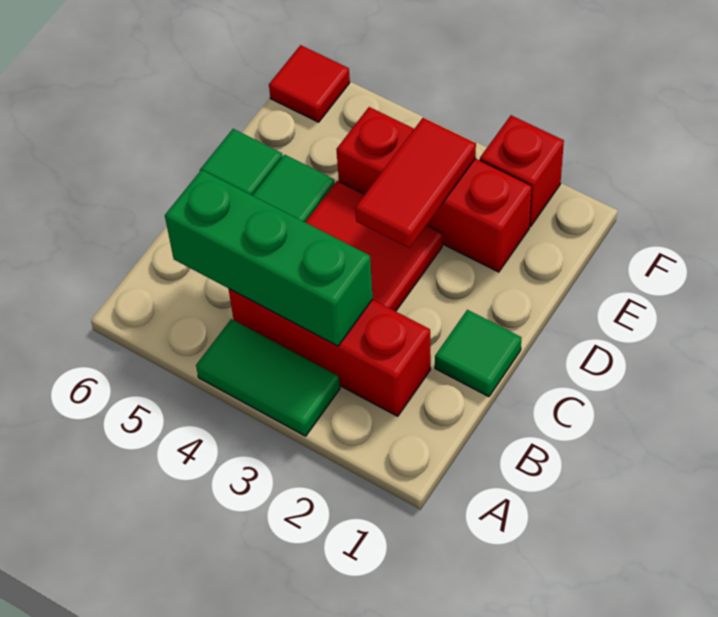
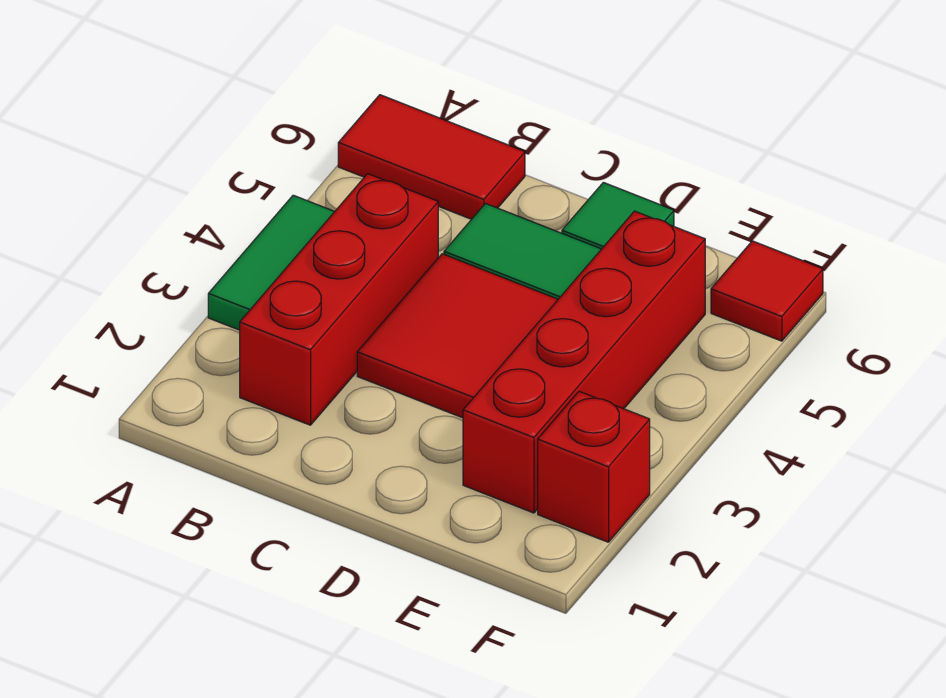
green brick B3:B5 level 2 -> none
green tile C1 level 1 -> none
red tile D3:E3 level 2 -> red tile A6:B6 level 1
red brick E2:E4 level 1 -> red brick E2:E5 level 1

